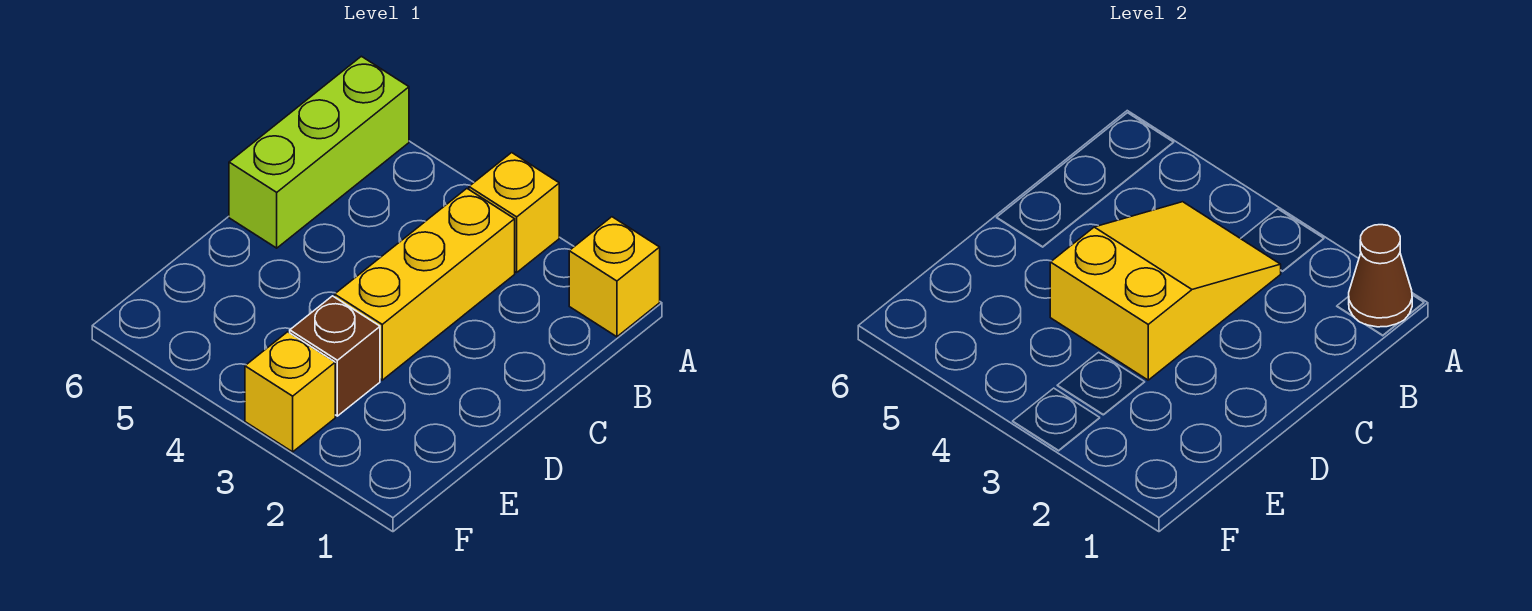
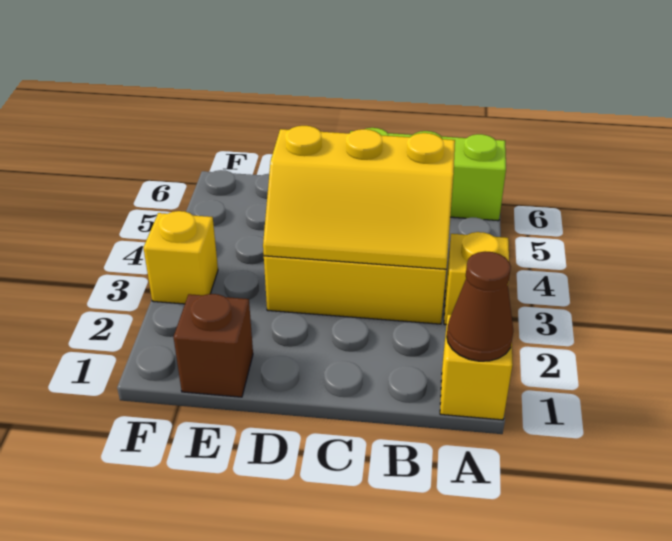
yellow slope B3:D4 level 2 top D -> yellow slope B3:D4 level 2 top 4
brown brick E3 level 1 -> brown brick E1 level 1

